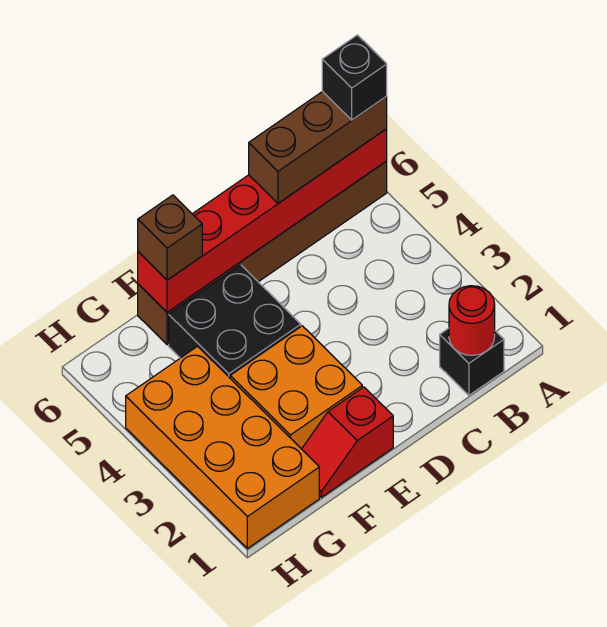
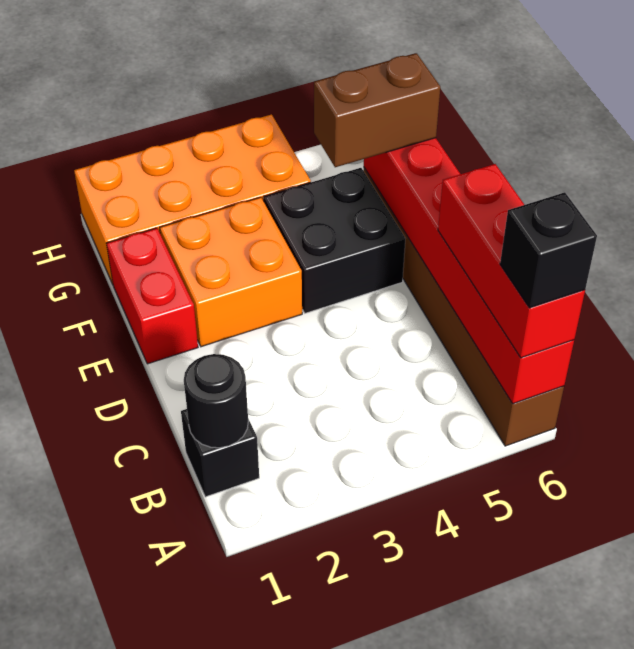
brown brick A6:C6 level 3 -> red brick A6:C6 level 3
red round brick B1 level 2 -> black round brick B1 level 2
red slope E1:F1 level 1 top E -> red brick E1:F1 level 1
brown brick F6 level 3 -> brown brick F5:F6 level 3

